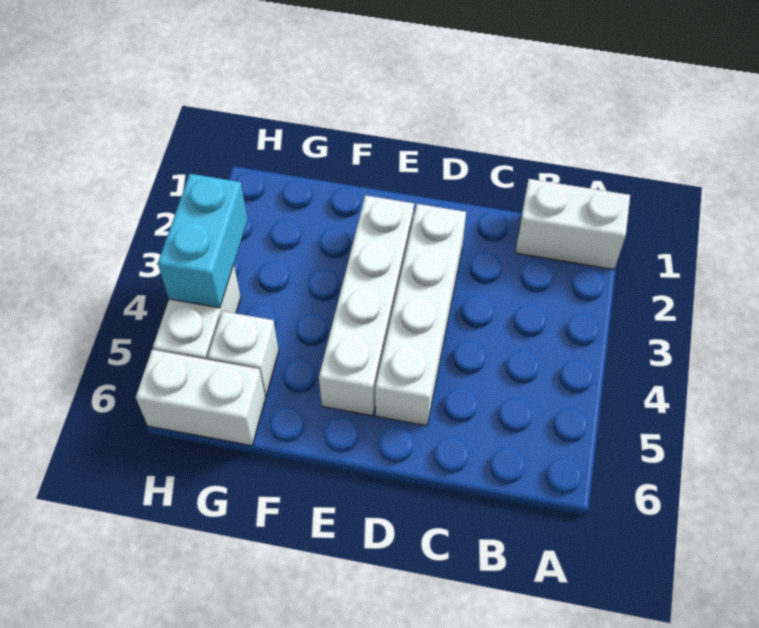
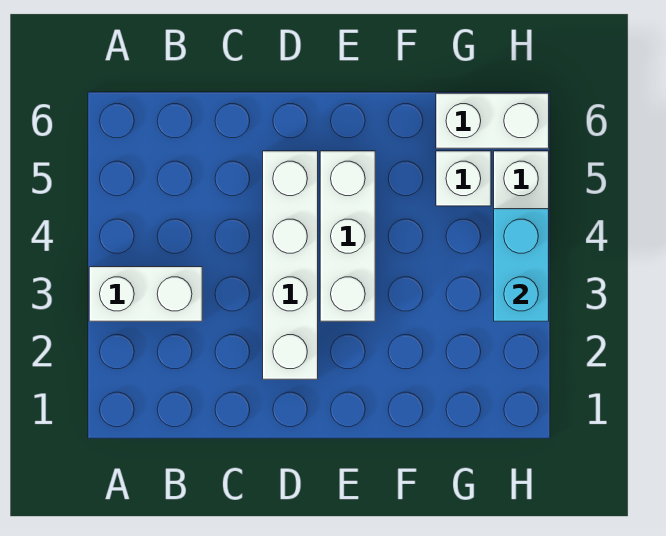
white brick A1:B1 level 1 -> white brick A3:B3 level 1
white brick E2:E5 level 1 -> white brick E3:E5 level 1

